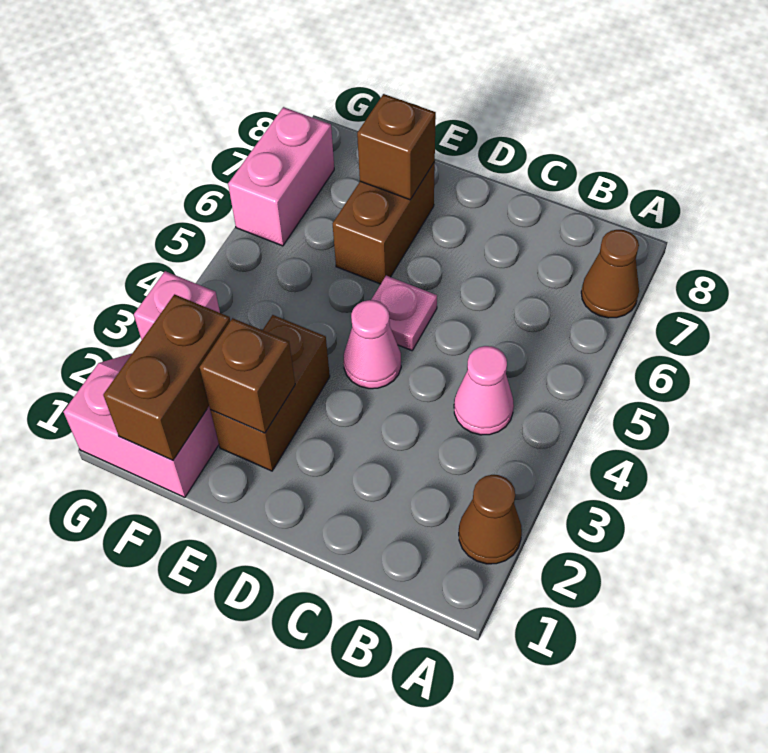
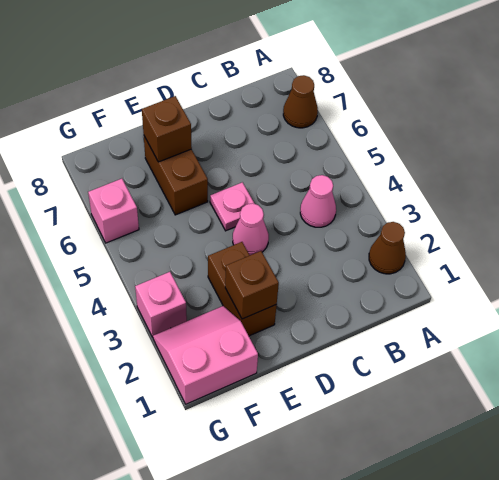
brown brick F1:F2 level 2 -> none
pink brick G6:G7 level 1 -> pink brick G6 level 1

